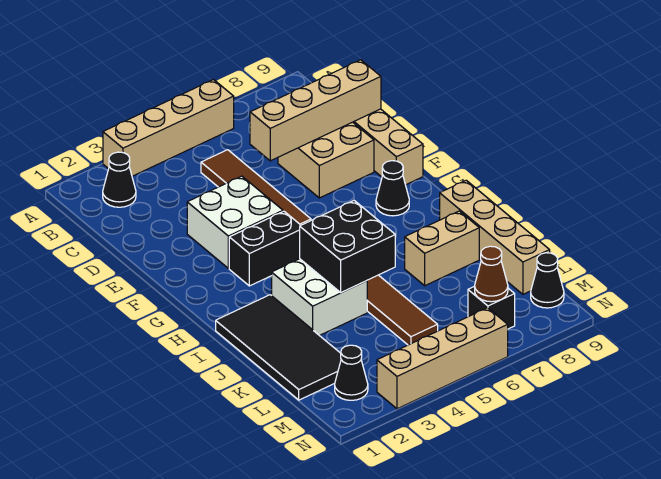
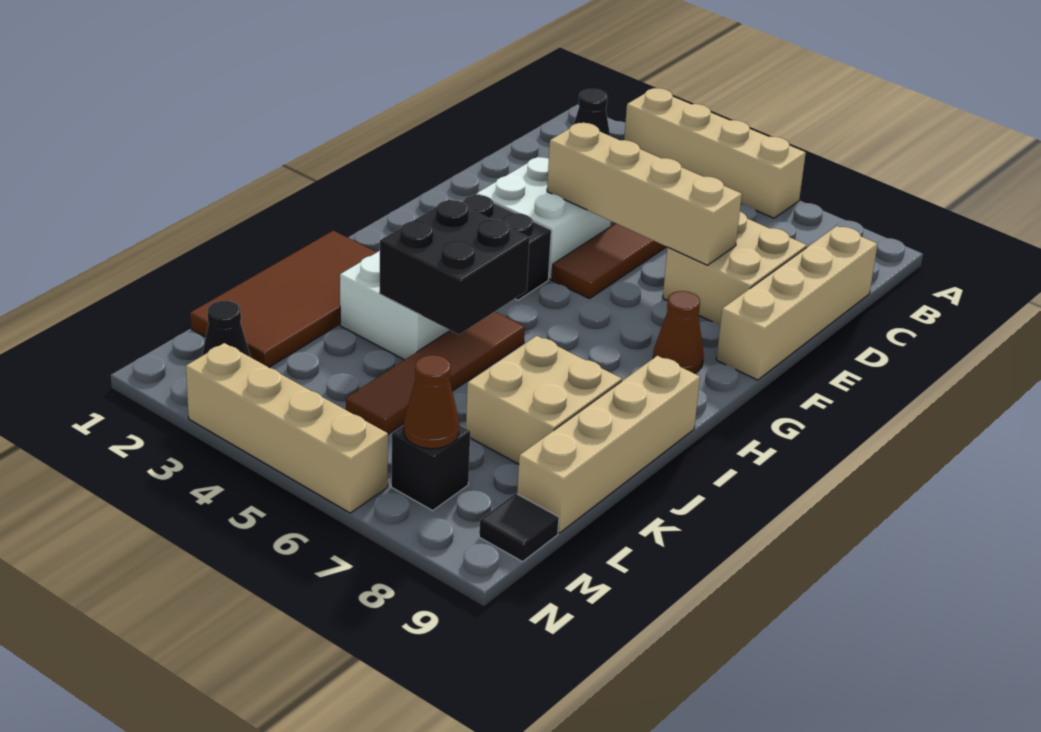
tan brick D6:D9 level 2 -> tan brick E4:E7 level 2
black cone G8 level 1 -> brown cone G8 level 1
black tile I1:L2 level 1 -> brown tile I1:L2 level 1
tan brick J7:J8 level 1 -> tan brick J7:K8 level 1
black cone M9 level 1 -> black tile M9 level 1

